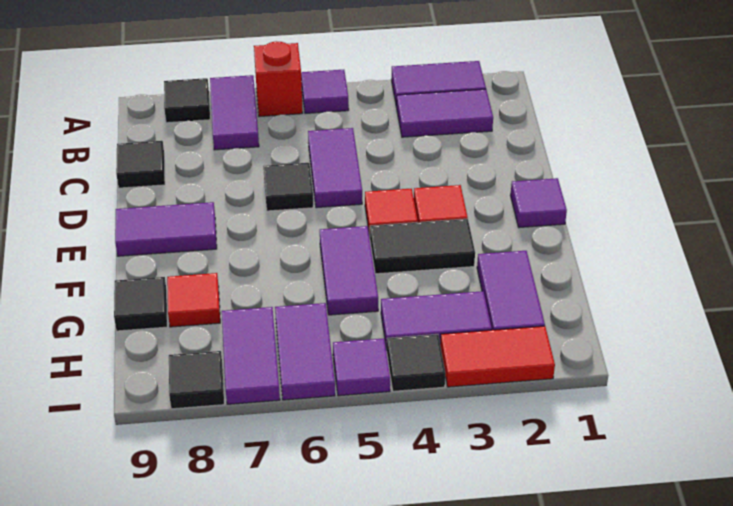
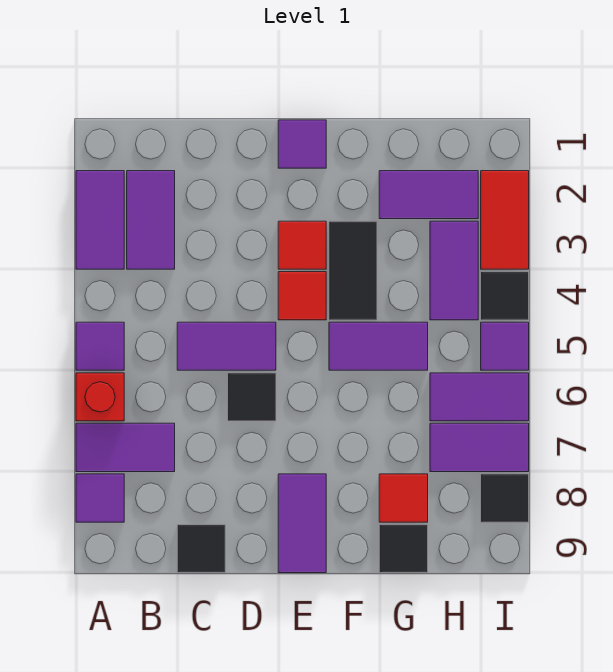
black tile A8 level 1 -> purple tile A8 level 1

